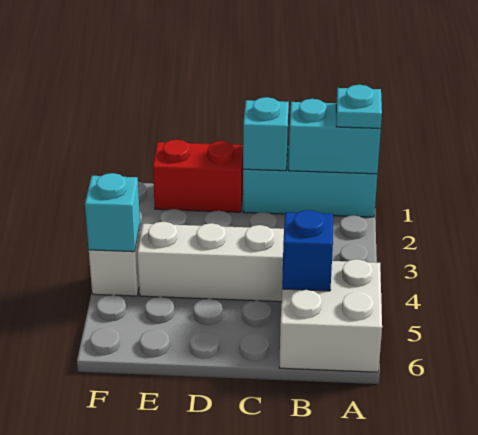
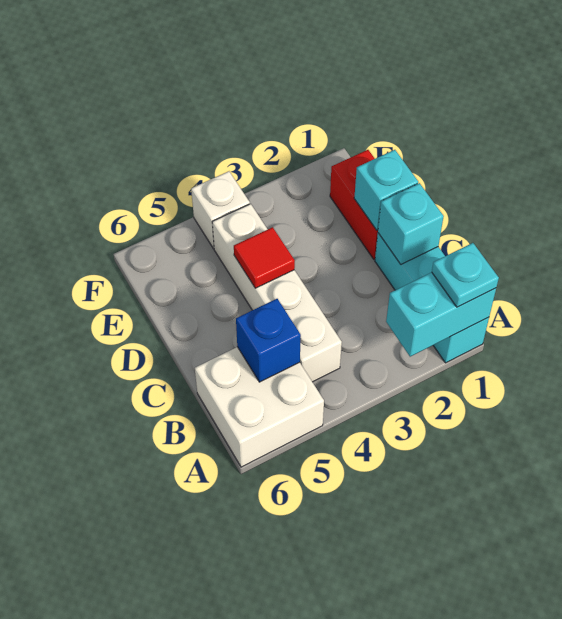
cyan brick A1:B1 level 2 -> cyan brick A1:A2 level 2
none -> red tile D4 level 2
cyan brick F4 level 2 -> cyan brick D1 level 2

